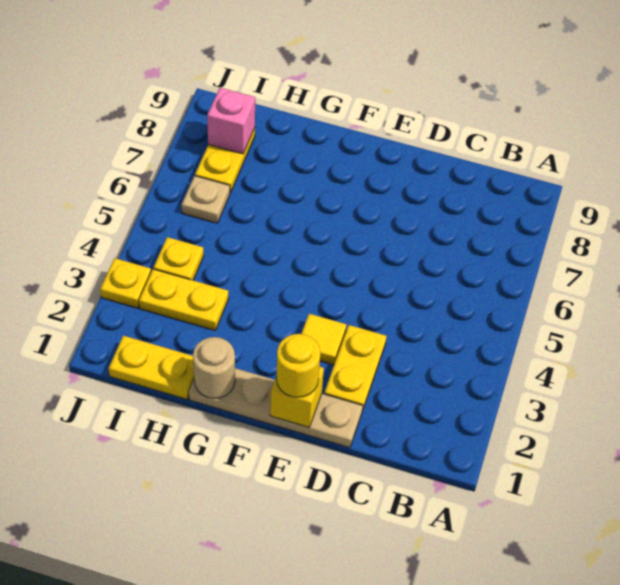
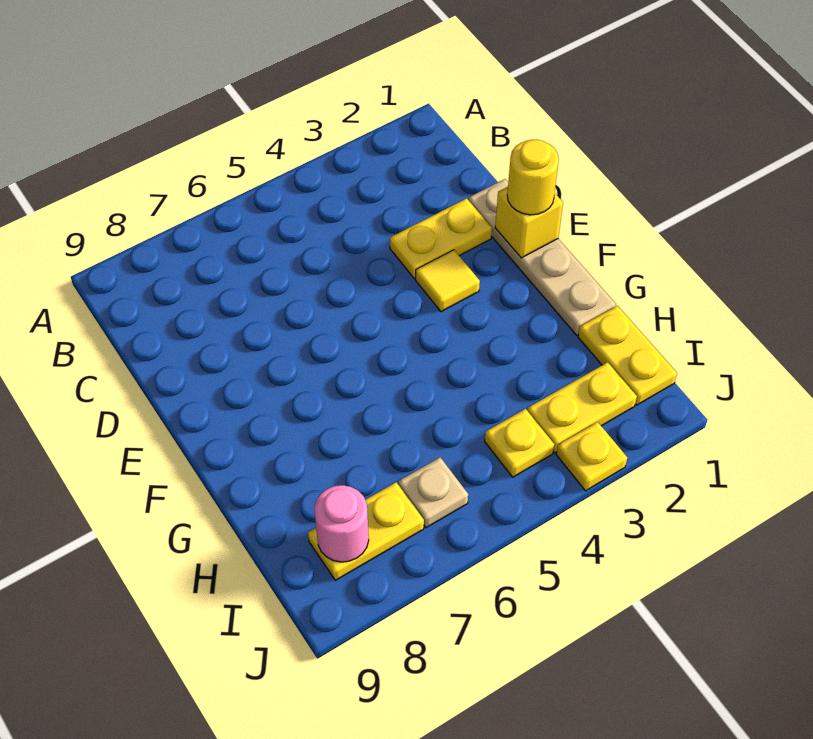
tan round brick G1 level 2 -> none
yellow plate H3:I3 level 1 -> yellow plate I2:I3 level 1
pink brick I8 level 2 -> pink round brick I8 level 2

